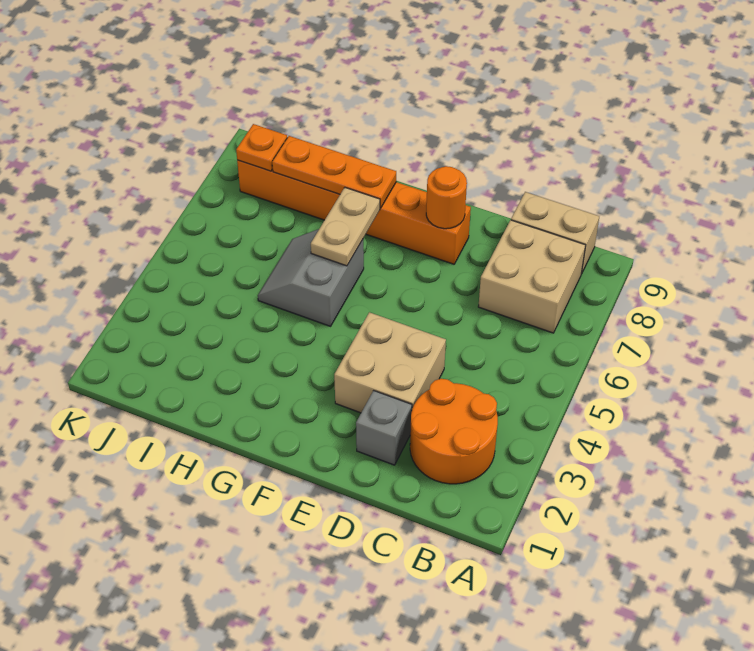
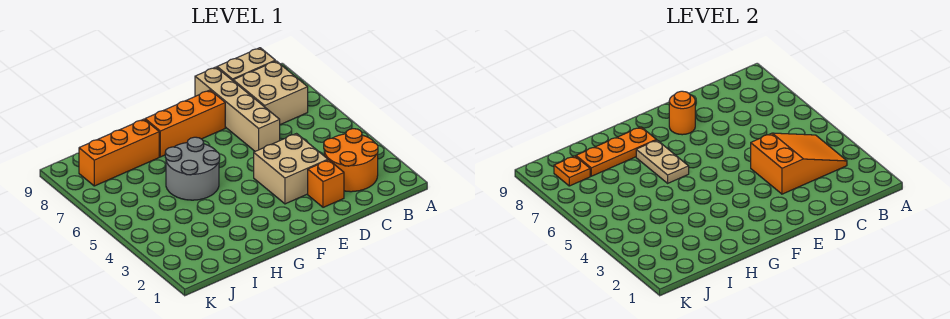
none -> orange slope B3:D4 level 2 top D
grey brick D2 level 1 -> orange brick D2 level 1
none -> tan brick D6:D9 level 1
grey slope G5:H6 level 1 top G -> grey round brick G5:H6 level 1

